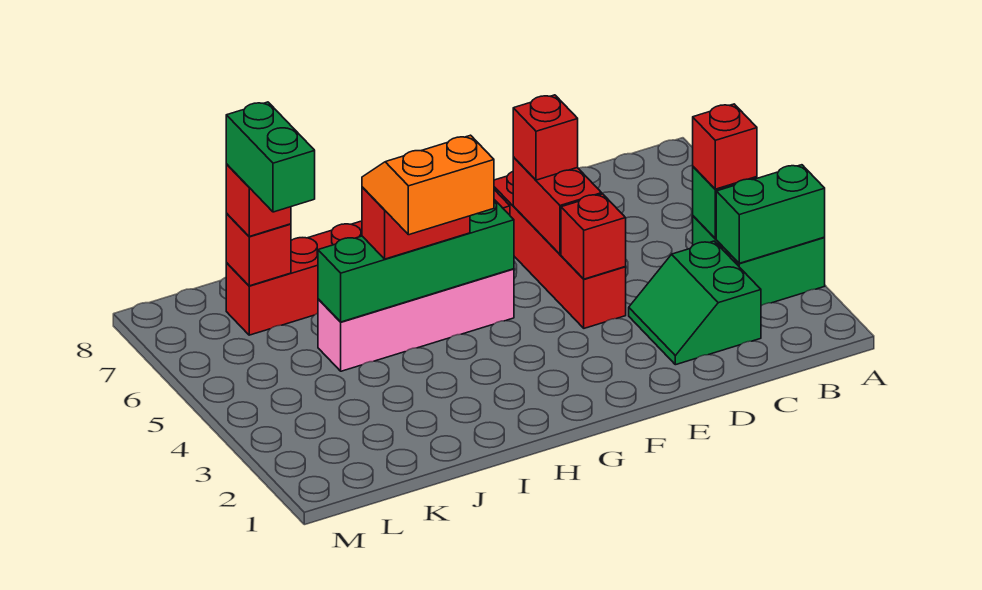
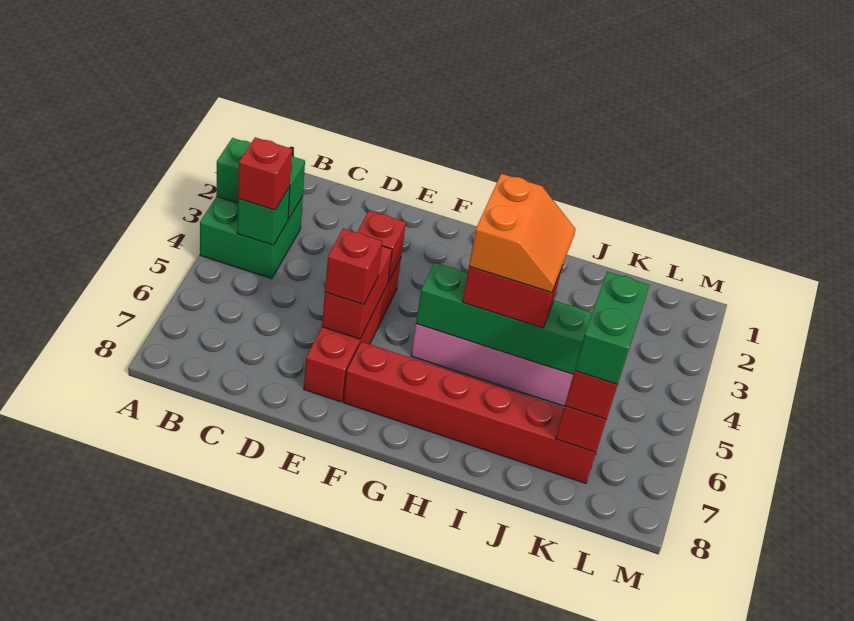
green slope C2:D3 level 1 top C -> none
orange slope H4:I5 level 4 top 4 -> orange slope H4:I5 level 4 top H

